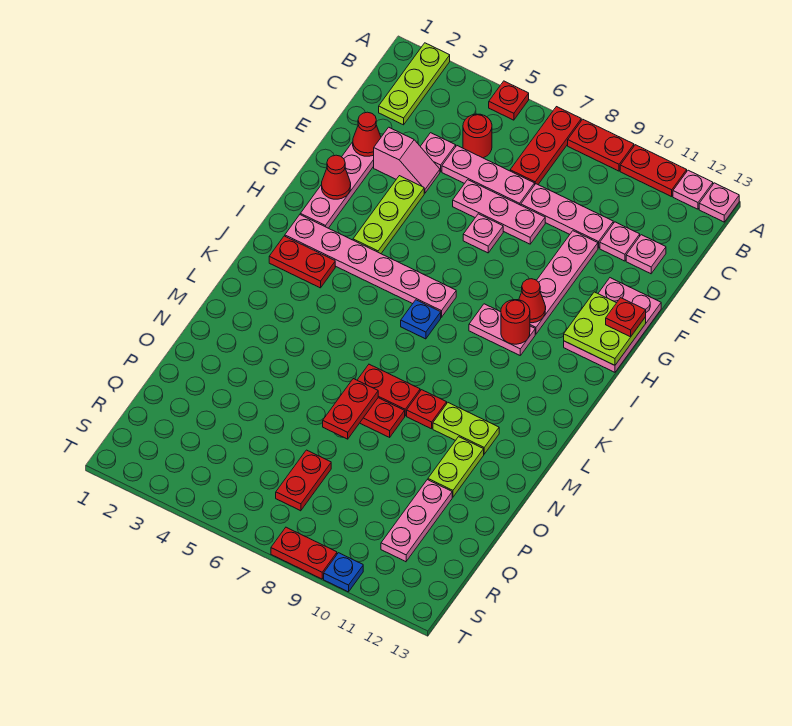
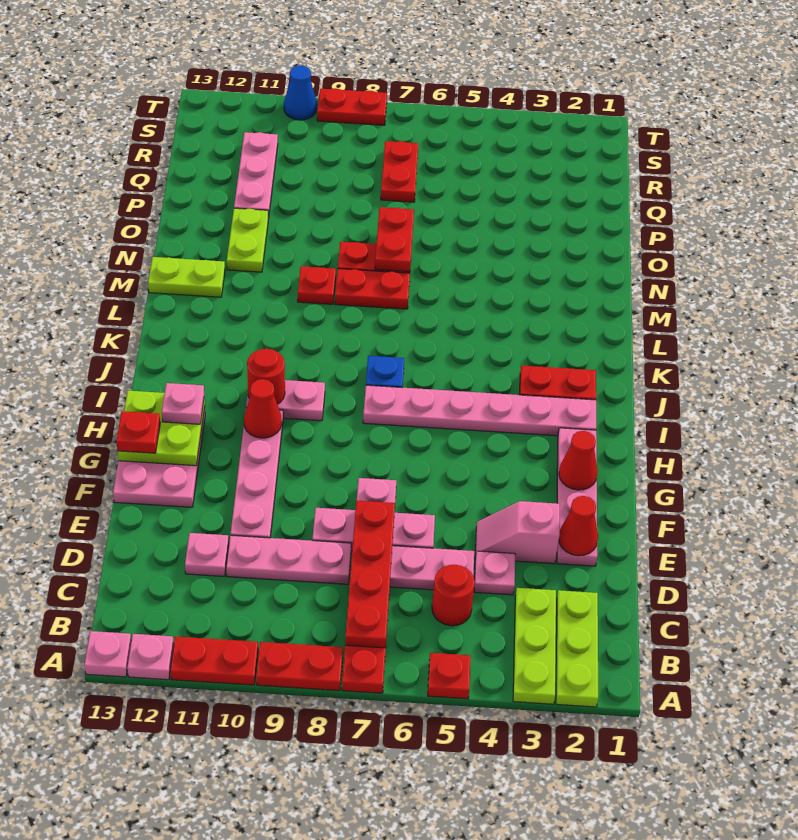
none -> red plate B7:E7 level 2
pink plate D12 level 1 -> pink plate H12 level 3
lime plate F4:H4 level 1 -> lime plate A3:C3 level 1
lime plate M10:M11 level 1 -> lime plate M12:M13 level 1
blue plate T10 level 1 -> blue cone T10 level 1

